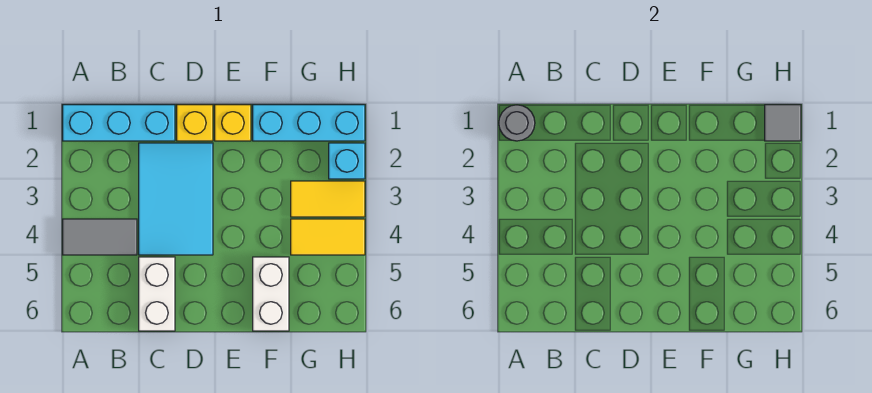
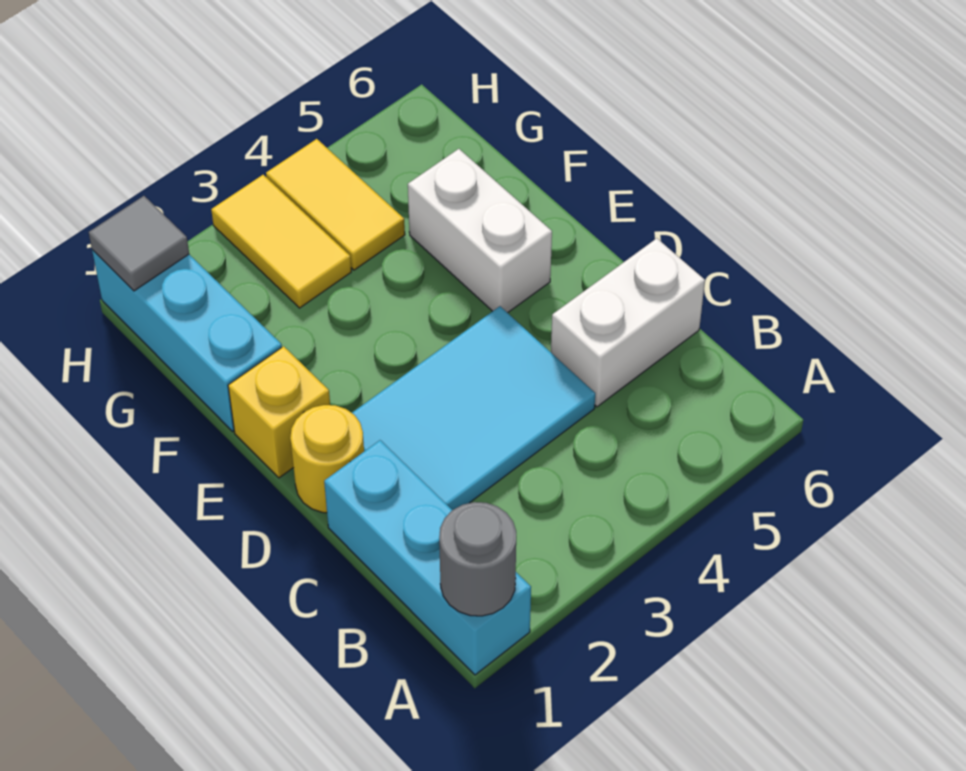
grey tile A4:B4 level 1 -> none
yellow brick D1 level 1 -> yellow round brick D1 level 1
white brick F5:F6 level 1 -> white brick E5:F5 level 1
cyan brick H2 level 1 -> none

